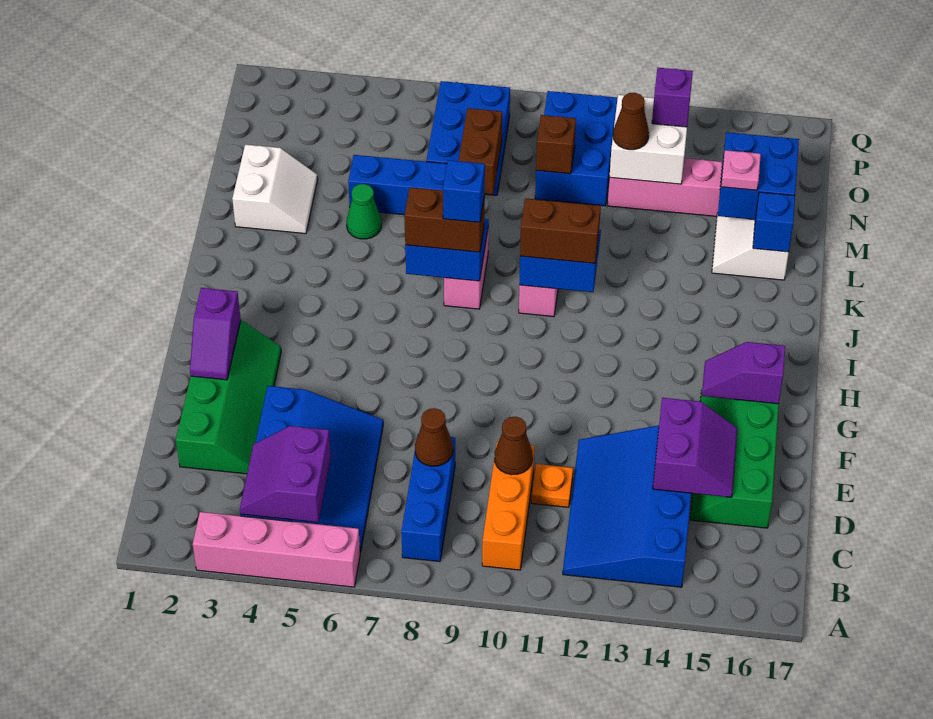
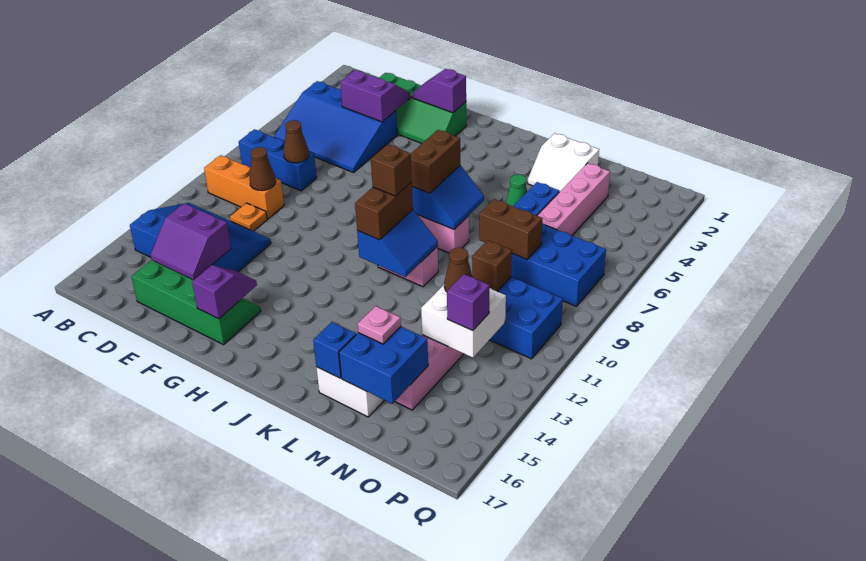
pink brick A3:A6 level 1 -> pink brick N3:N6 level 1
purple slope B4:C5 level 2 top 5 -> purple slope D3:E4 level 2 top 4
blue brick J8 level 4 -> none
none -> brown brick J10 level 4

